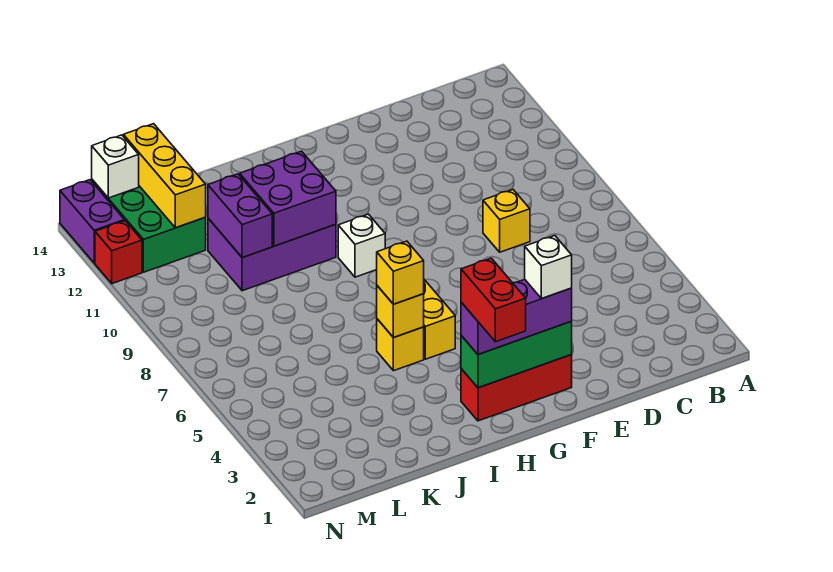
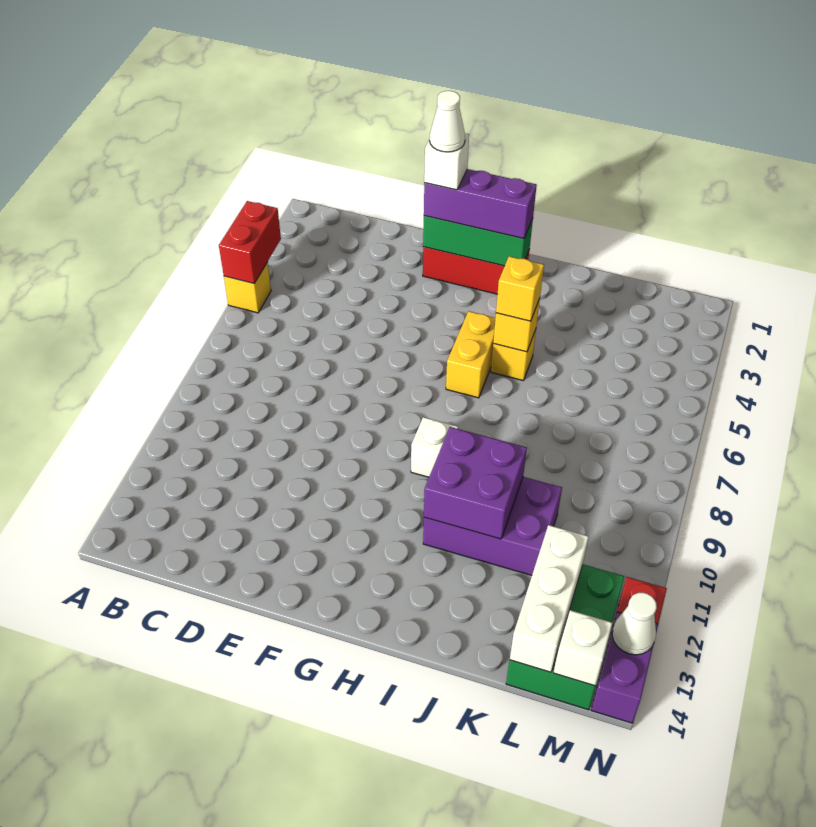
yellow brick D8 level 1 -> yellow brick A5 level 1
none -> white cone F2 level 5
red brick H1:H2 level 4 -> red brick A4:A5 level 2
purple brick K10:K11 level 2 -> none
yellow brick L12:L14 level 2 -> white brick L12:L14 level 2
none -> white cone N13 level 2

